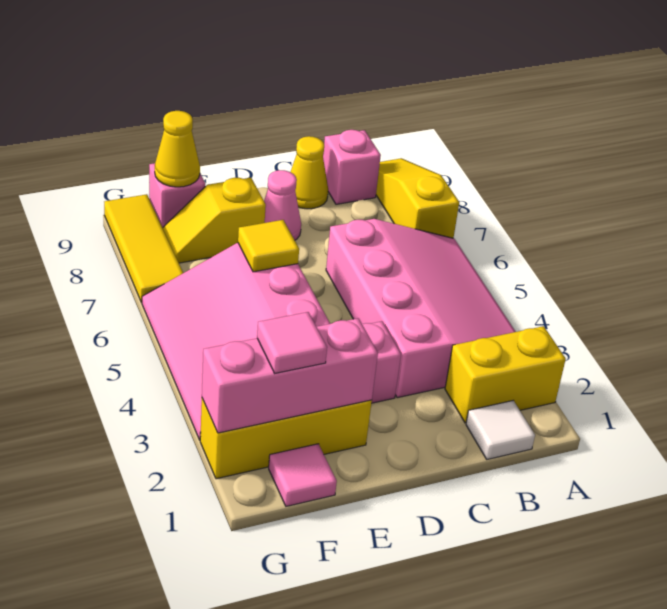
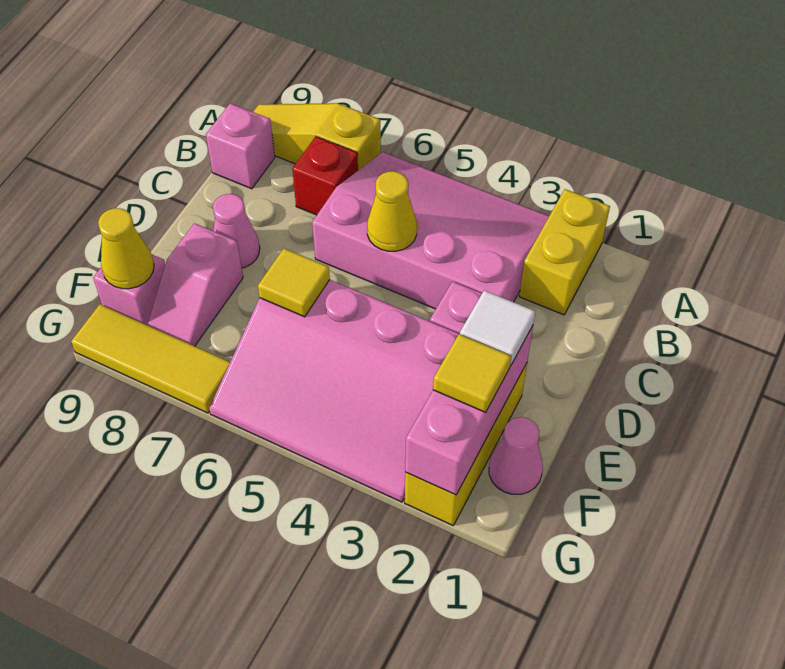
white tile B1 level 1 -> white tile E2 level 3
none -> red brick B7 level 1
yellow cone C9 level 1 -> yellow cone C5 level 2
yellow slope E8:F8 level 1 top E -> pink slope E8:F8 level 1 top E
pink tile F1 level 1 -> pink cone F1 level 1
pink tile F2 level 3 -> yellow tile F2 level 3

